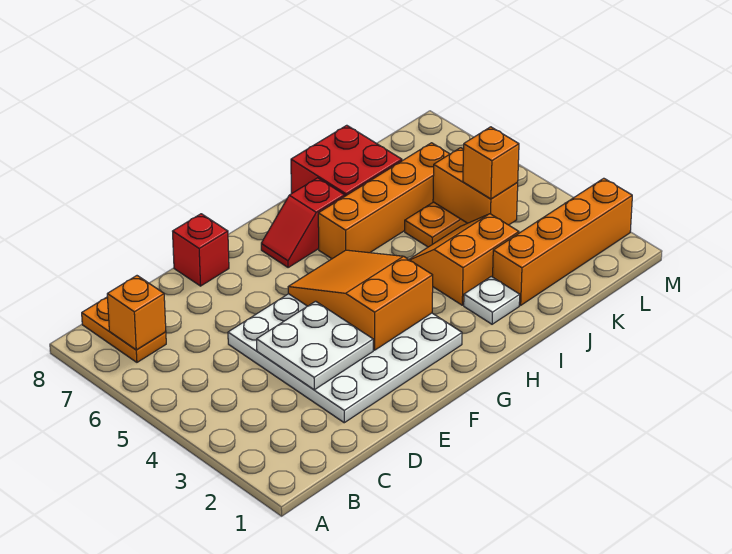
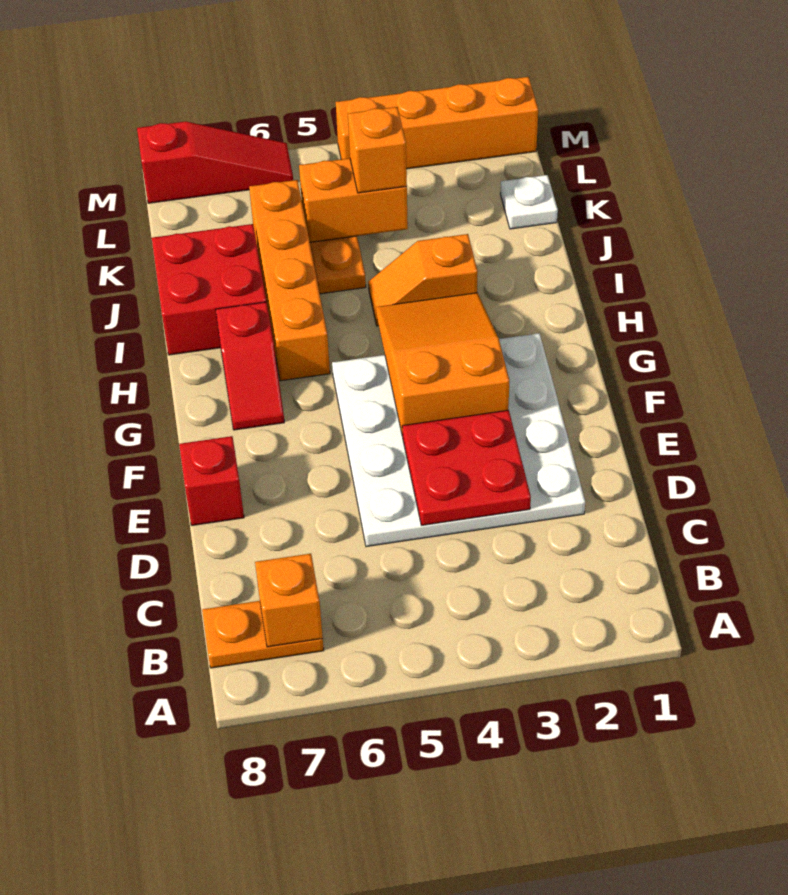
white plate D3:E4 level 2 -> red plate D3:E4 level 2
orange slope F3:G5 level 2 top 3 -> orange slope F3:H4 level 2 top F
white plate I2 level 1 -> white plate K1 level 1
orange slope I3:J4 level 1 top 3 -> orange slope I3:I4 level 1 top 3
orange brick J2:M2 level 1 -> orange brick M1:M4 level 1
none -> red slope M6:M8 level 1 top 8

